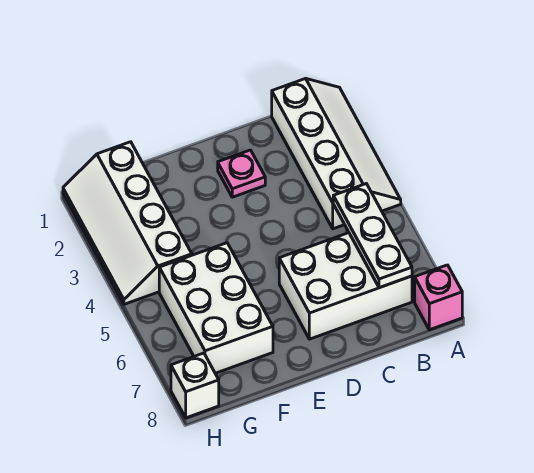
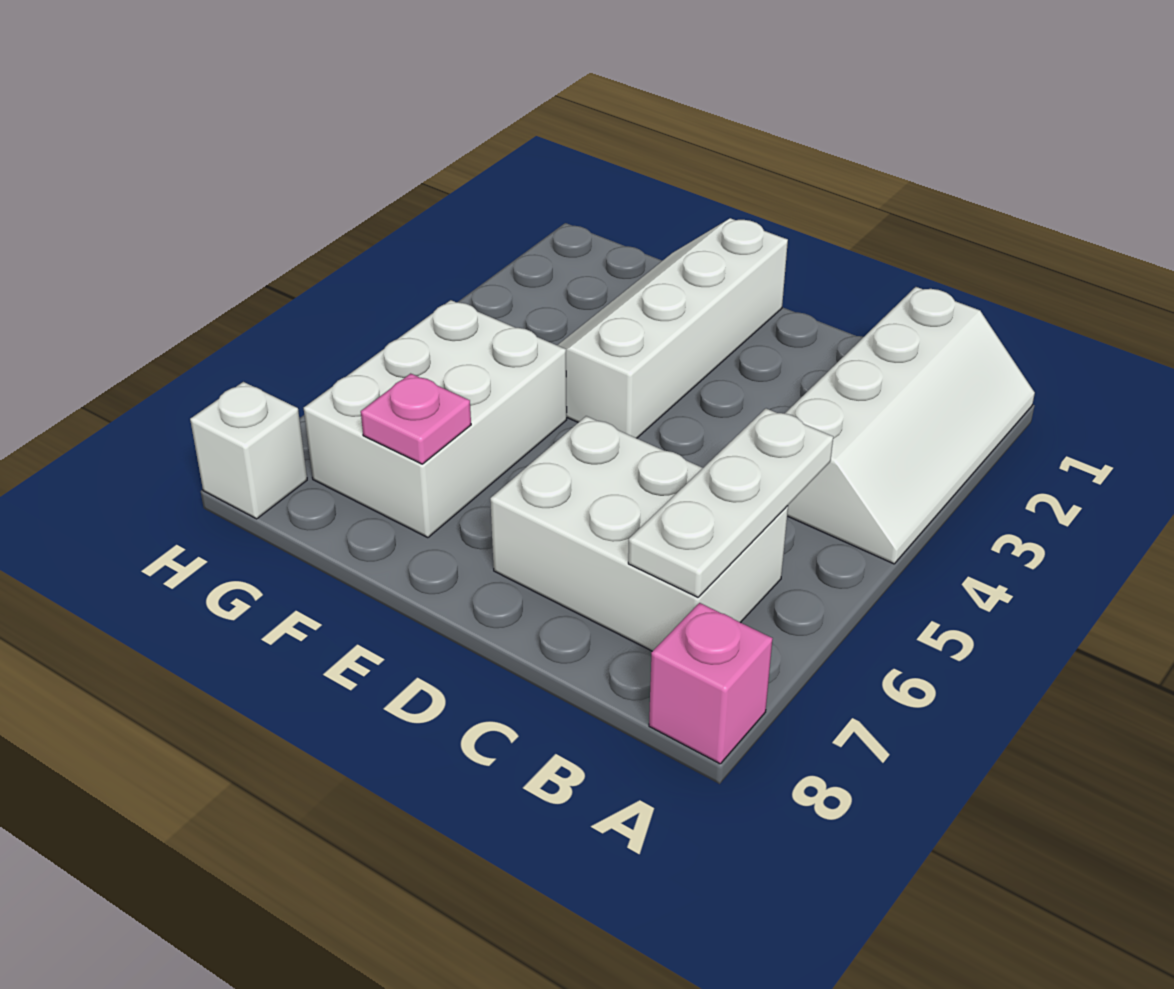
pink plate D2 level 1 -> pink plate F7 level 2
white slope G1:H4 level 1 top G -> white slope E1:F4 level 1 top E

